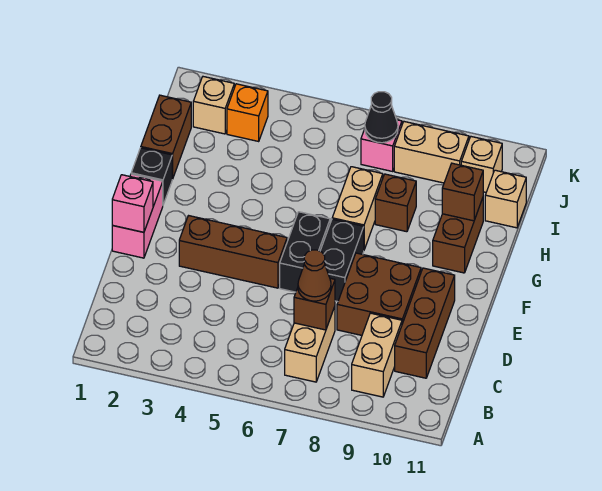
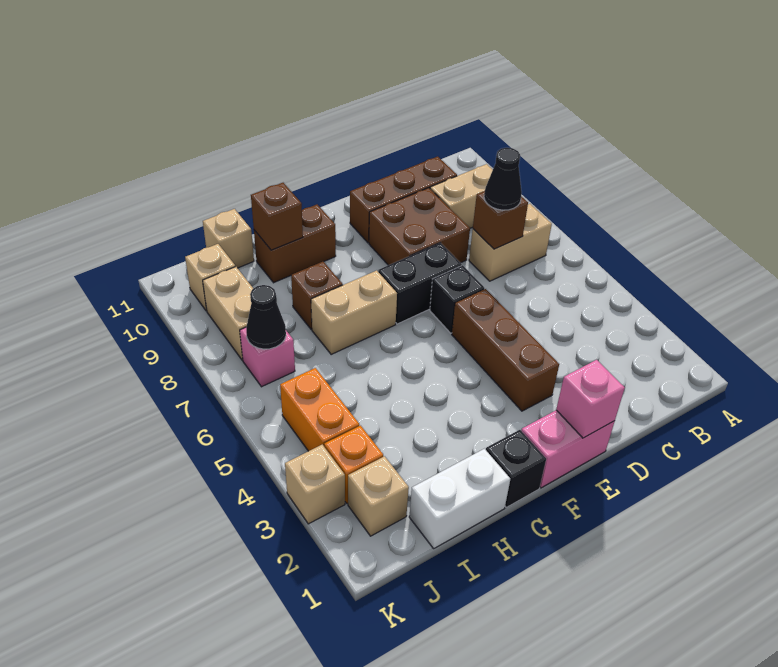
brown cone C7 level 3 -> black cone C7 level 3
black brick E6:F6 level 1 -> black brick E6 level 1
brown brick H1:I1 level 1 -> white brick H1:I1 level 1
none -> orange brick J4:J5 level 1
none -> tan brick K3 level 1

